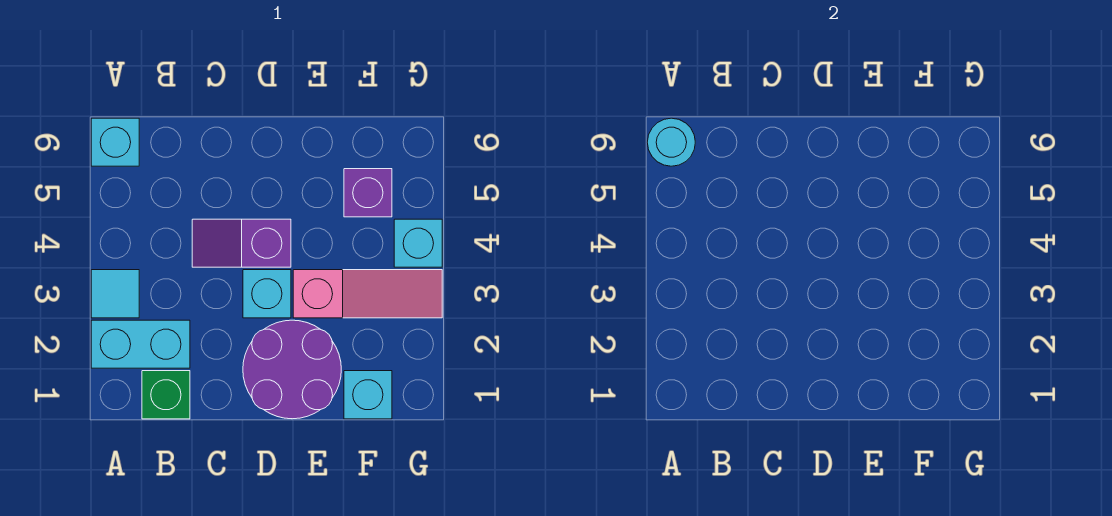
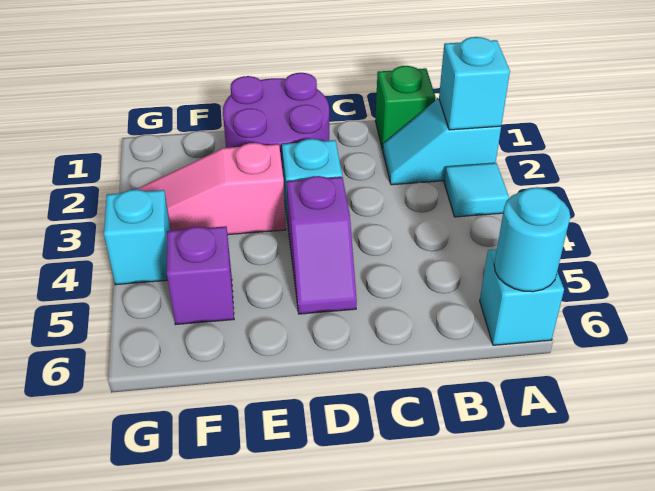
cyan brick A2:B2 level 1 -> cyan slope A2:B2 level 1 top A
purple slope C4:D4 level 1 top D -> purple slope D4:D5 level 1 top 4
cyan brick F1 level 1 -> cyan brick A2 level 2

